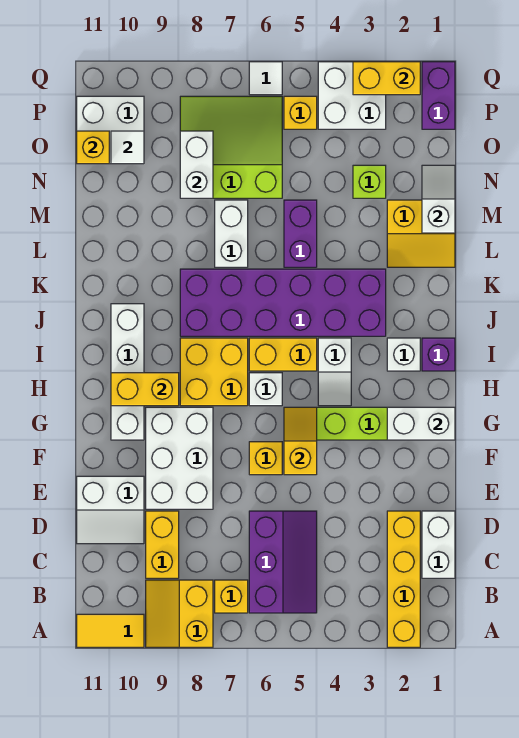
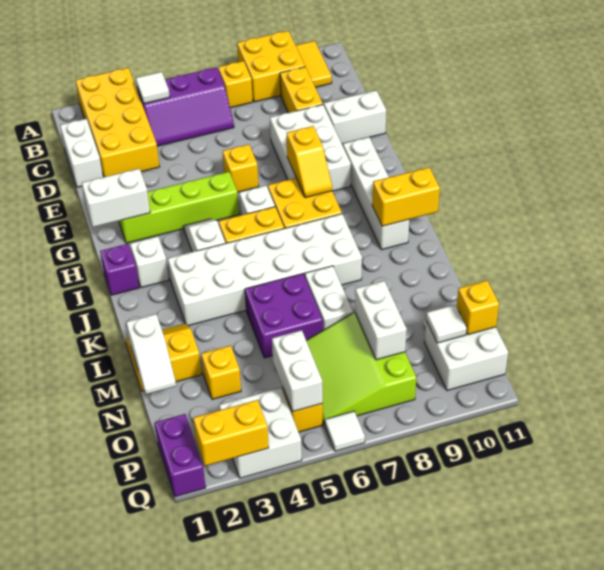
yellow brick A2:D2 level 1 -> yellow brick A2:D3 level 1
yellow slope A8:B9 level 1 top 8 -> yellow brick A8:B9 level 1
yellow tile A10:A11 level 1 -> yellow tile A10:B10 level 1
none -> white tile B4 level 2
purple slope B5:D6 level 1 top 6 -> purple slope B4:C6 level 1 top B
yellow slope F5:G5 level 2 top F -> yellow slope G8:H8 level 2 top G
yellow brick H9:H10 level 2 -> yellow brick J10:J11 level 2
purple brick J3:K8 level 1 -> white brick J3:K8 level 1
purple brick L5:M5 level 1 -> purple brick L5:M6 level 1
lime brick N3 level 1 -> yellow brick N3 level 1
lime slope N6:P8 level 1 top N -> lime slope N6:P8 level 1 top 8
none -> white brick O5:P5 level 2

